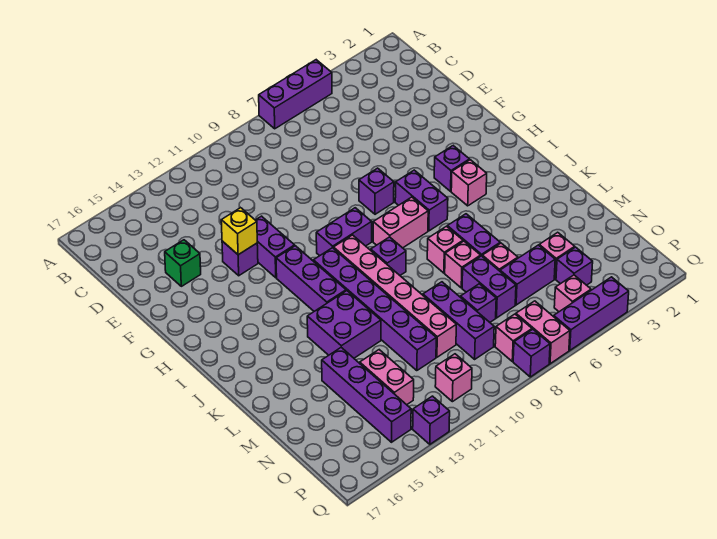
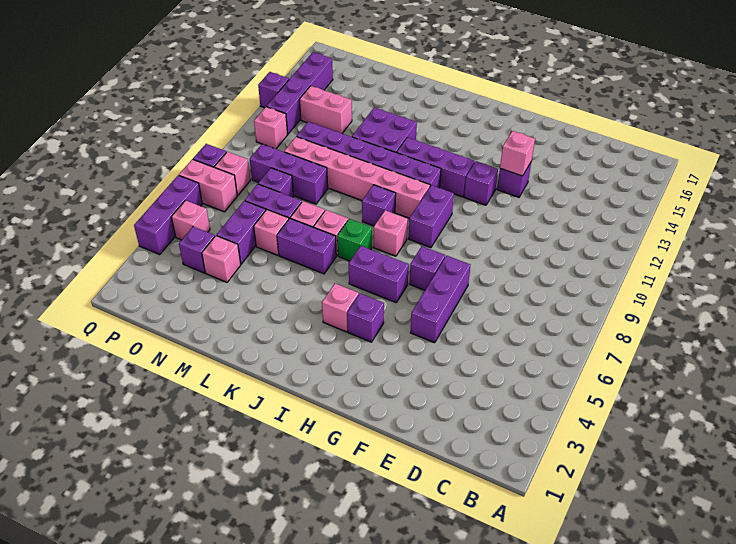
purple brick A5:A7 level 1 -> purple brick F5:F7 level 1
green brick E15 level 1 -> green brick J7 level 1
purple brick F12:G12 level 1 -> purple brick G12 level 1
yellow brick F13 level 2 -> pink brick F13 level 2
pink brick I7:I8 level 1 -> pink brick I8 level 1
purple brick M14:P14 level 1 -> purple brick P12:P15 level 1

